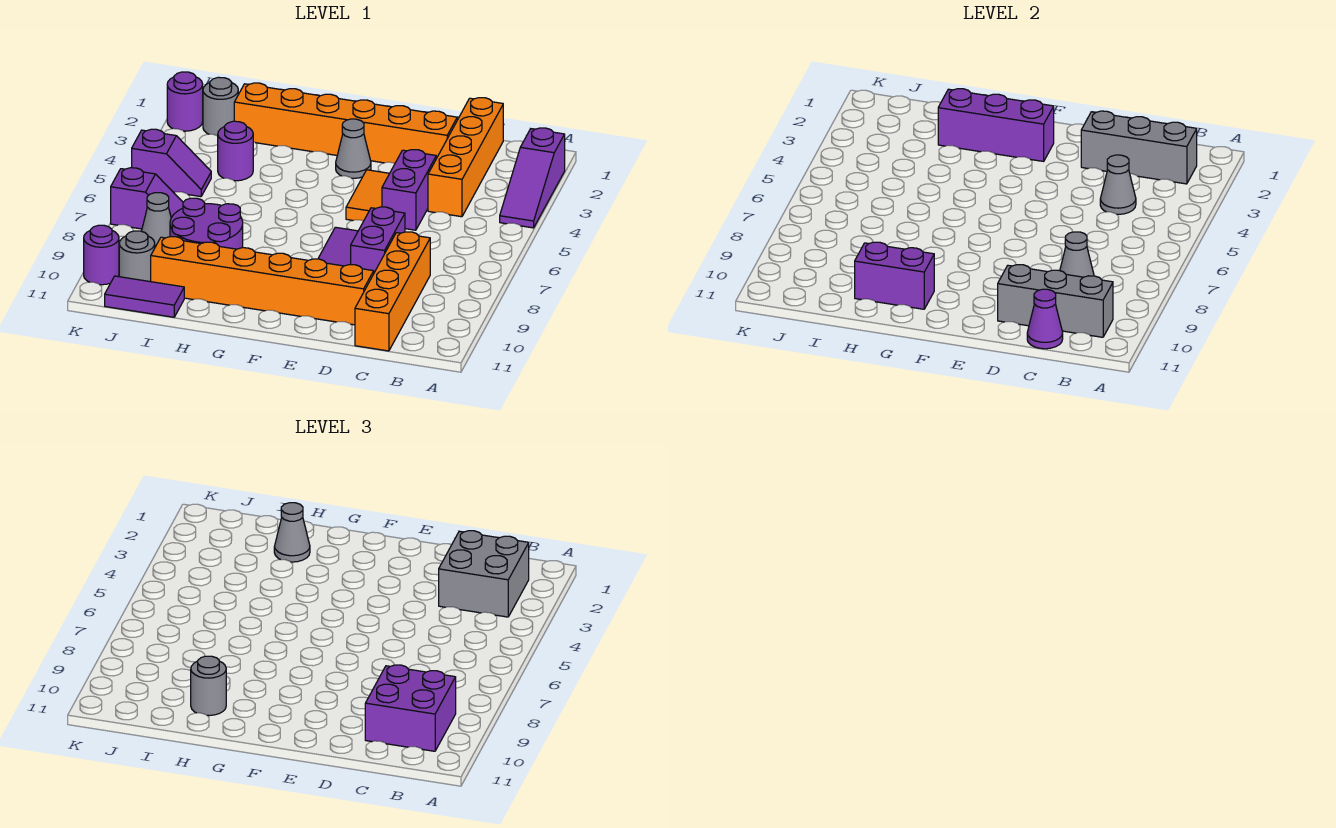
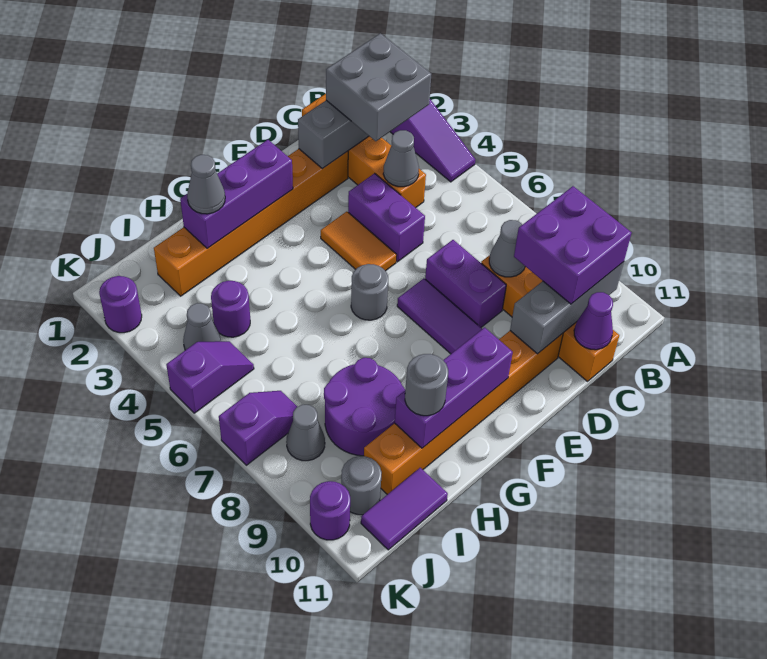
grey cone F3 level 1 -> grey cone J4 level 1
purple brick G10:H10 level 2 -> purple brick F10:H10 level 2
grey round brick J2 level 1 -> grey round brick F6 level 1

